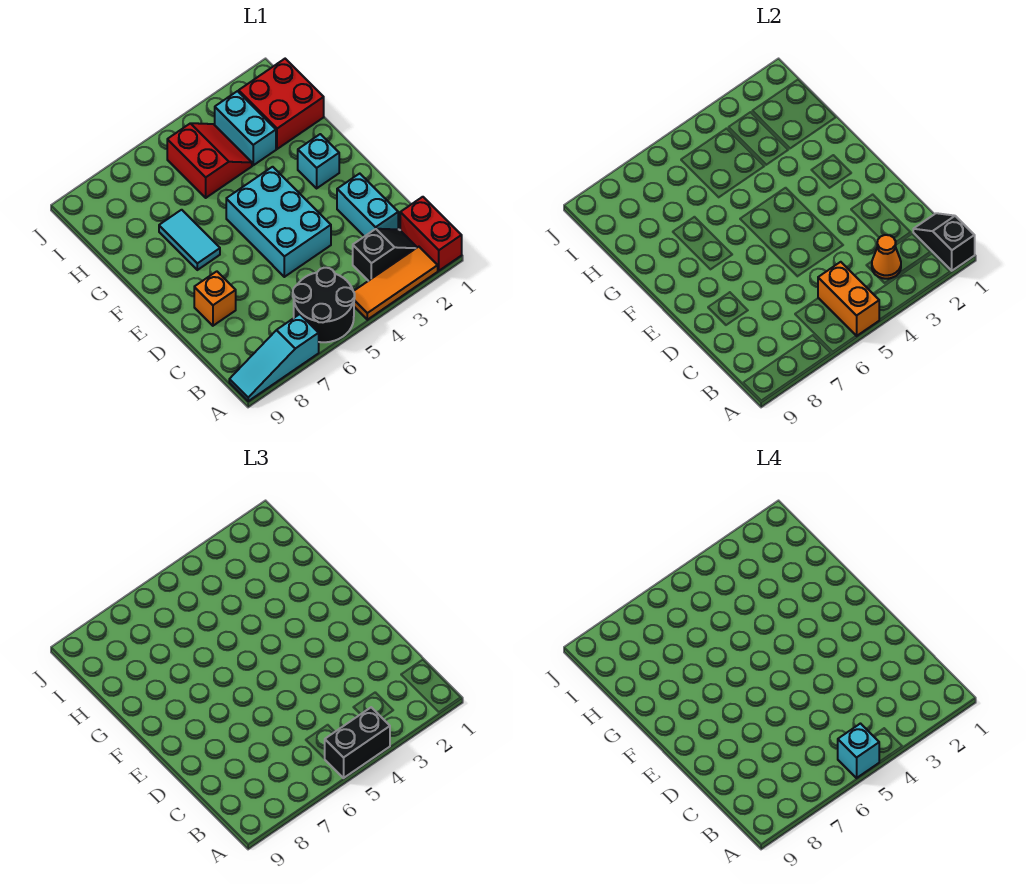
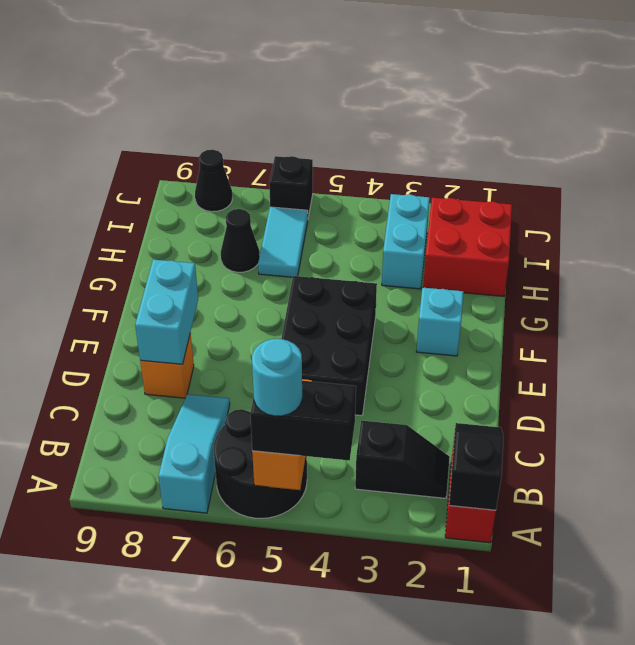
orange tile A2:A4 level 1 -> none
cyan brick A5 level 4 -> cyan round brick A5 level 4
cyan slope A7:A9 level 1 top 7 -> cyan slope A7:C7 level 1 top A
orange cone B3 level 2 -> none
cyan brick C2:D2 level 1 -> cyan brick D8:E8 level 2
cyan brick D4:F5 level 1 -> black brick D4:F5 level 1
cyan tile F7:G7 level 1 -> cyan tile H6:I6 level 1
red slope H4:I5 level 1 top 5 -> none
none -> black cone H7 level 1
none -> black brick J6 level 1
none -> black cone J8 level 1

